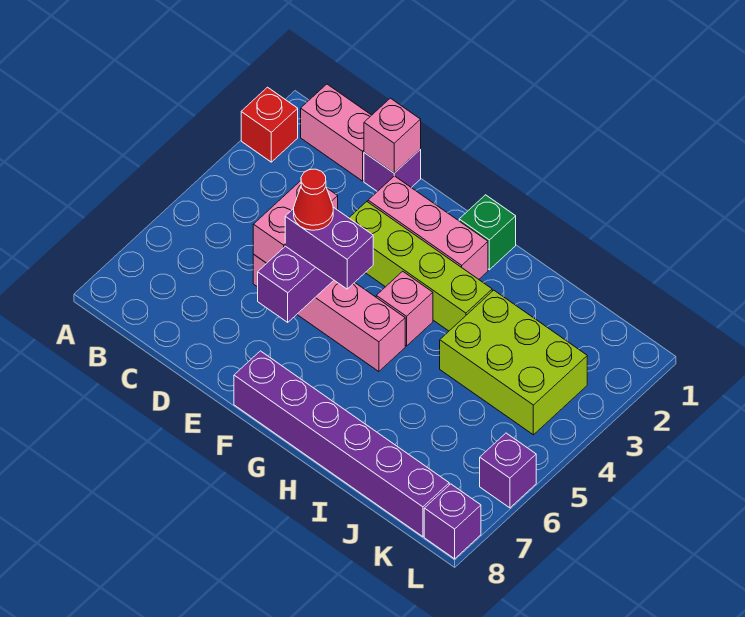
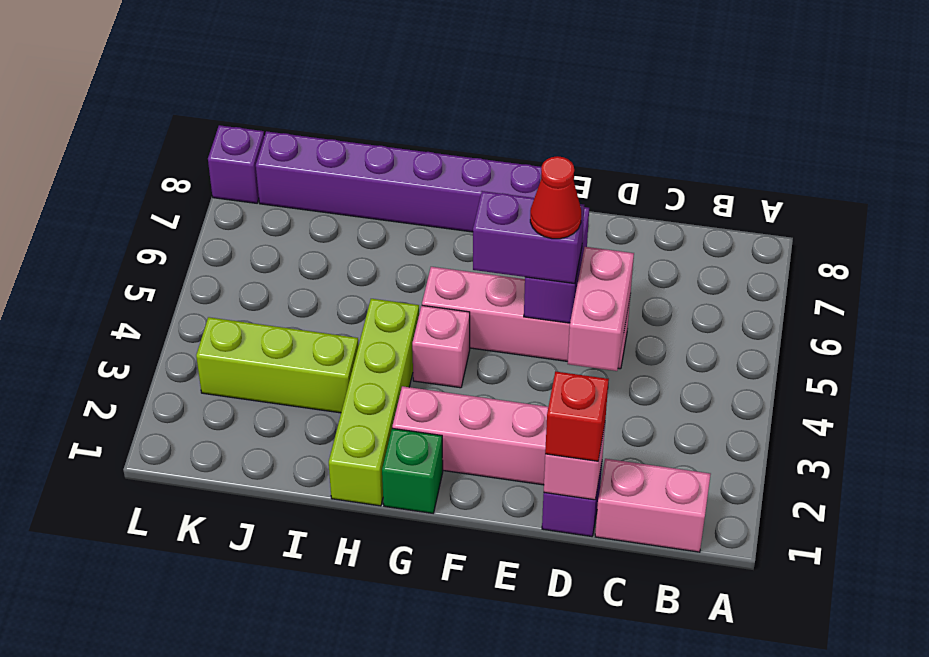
red brick A2 level 1 -> red brick D1 level 3
lime brick E3:H3 level 1 -> lime brick H1:H4 level 1
lime brick I3:K4 level 1 -> lime brick I3:K3 level 1
purple brick L6 level 1 -> none

